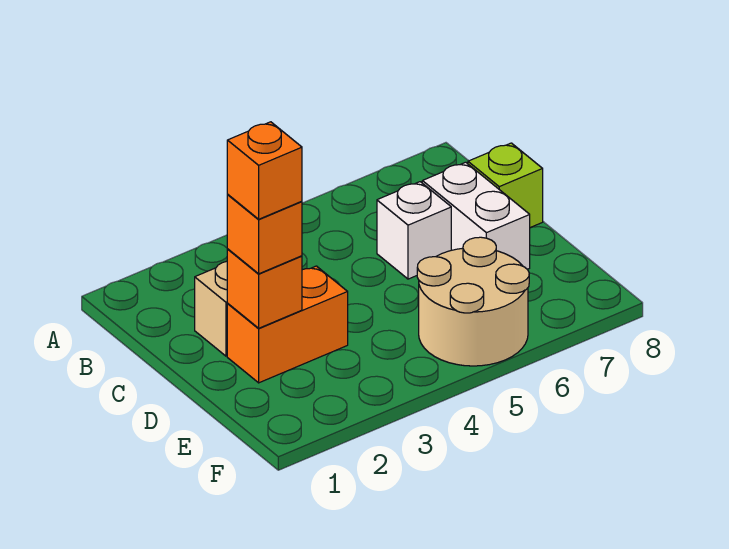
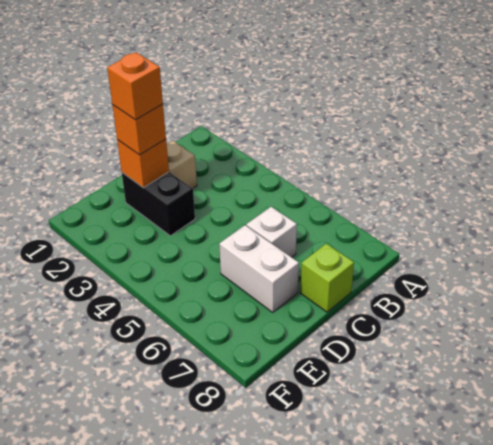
white brick C7:D7 level 1 -> white brick D6:D7 level 1
orange brick D2:D3 level 1 -> black brick D2:D3 level 1
tan round brick E5:F6 level 1 -> none

